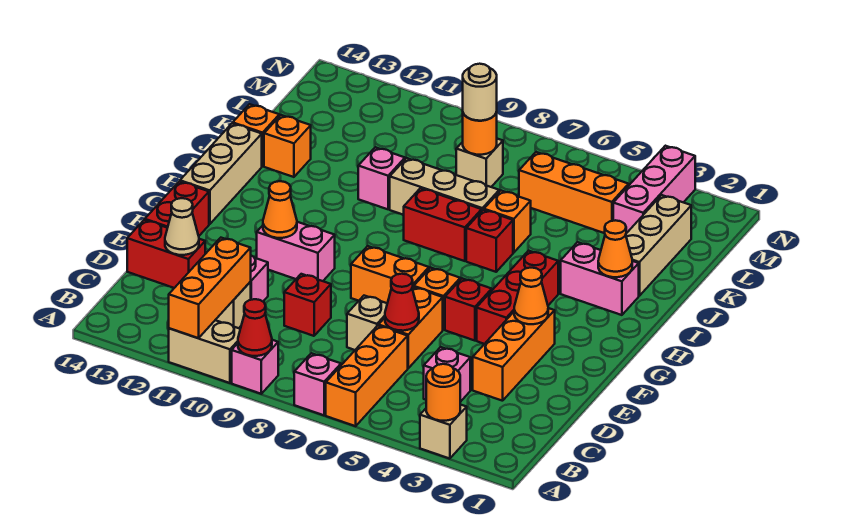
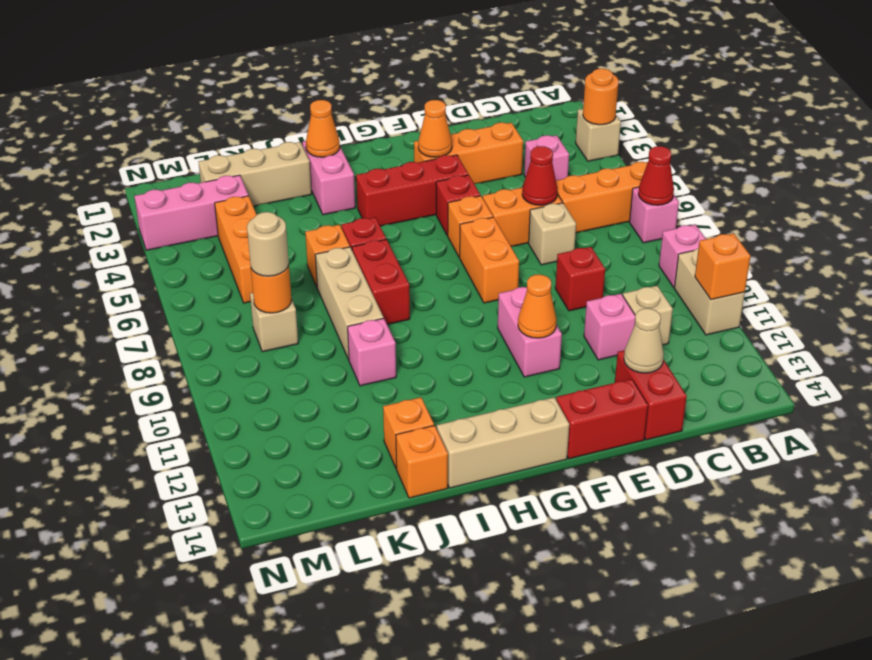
red cone A9 level 2 -> red cone A7 level 2
orange brick A11:C11 level 2 -> orange brick A11 level 2

